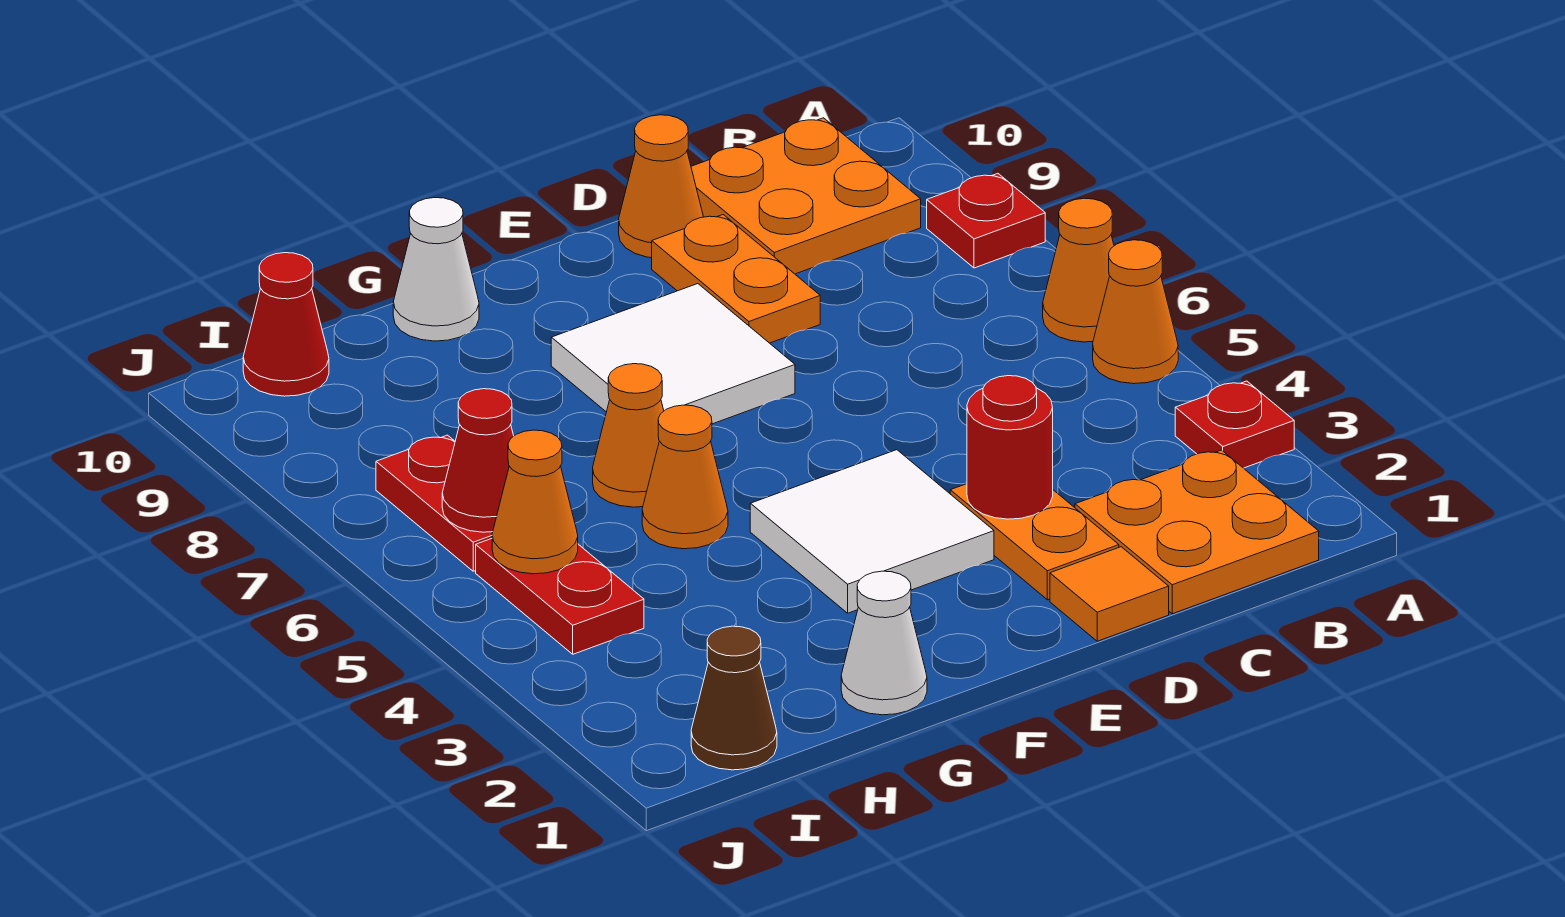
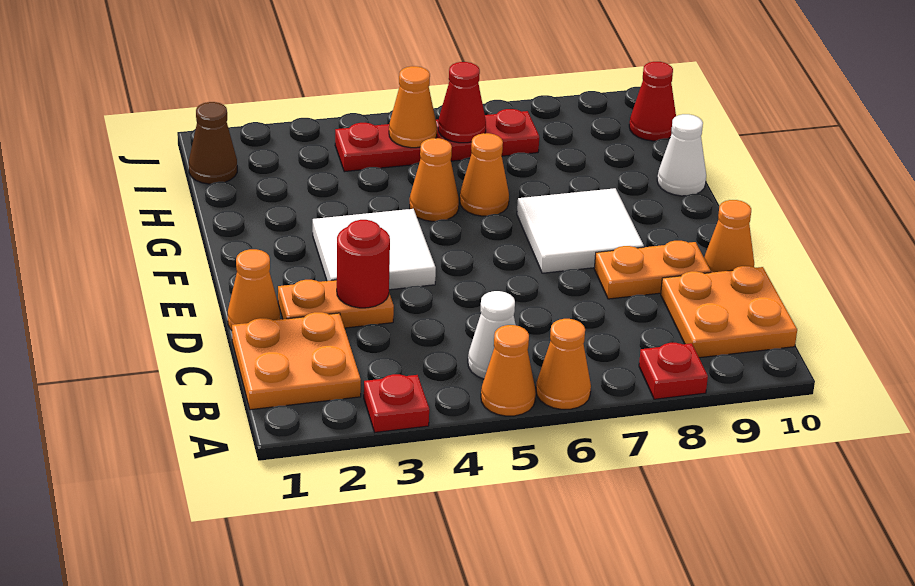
orange tile D1 level 1 -> orange cone D1 level 1
white cone G1 level 1 -> white cone B5 level 1

